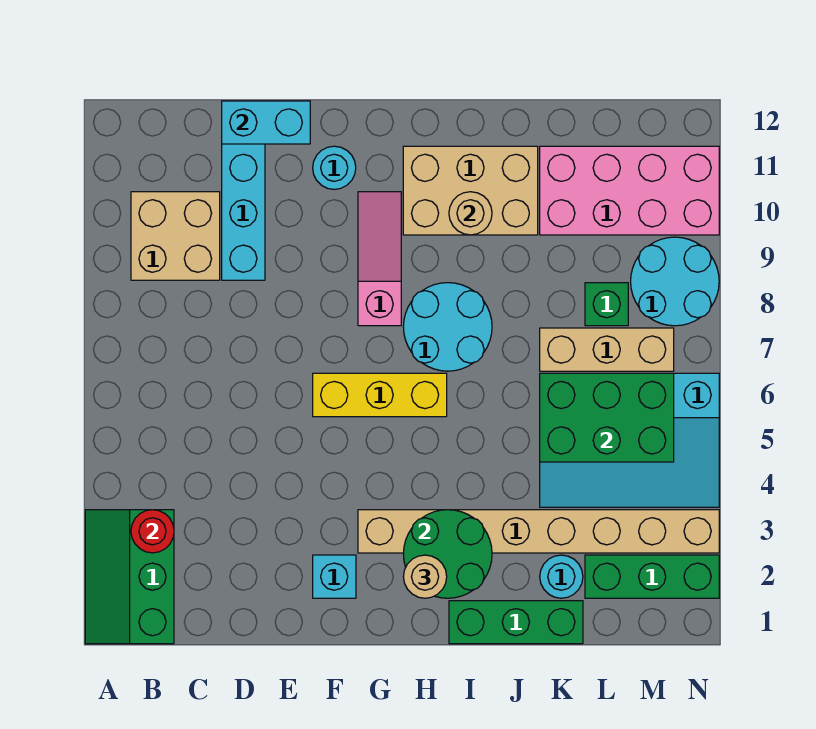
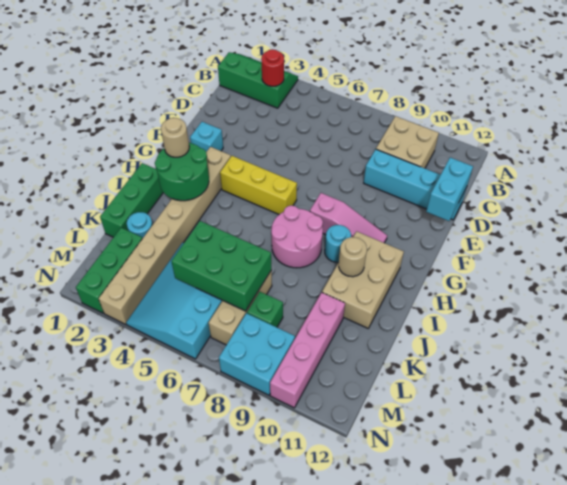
yellow brick F6:H6 level 1 -> yellow brick G4:G6 level 1
cyan round brick F11 level 1 -> cyan round brick H9 level 1
cyan round brick H7:I8 level 1 -> pink round brick H7:I8 level 1
green brick K5:M6 level 2 -> green brick K5:L7 level 2
pink brick K10:N11 level 1 -> pink brick K10:N10 level 1
cyan round brick M8:N9 level 1 -> cyan brick M8:N9 level 1

